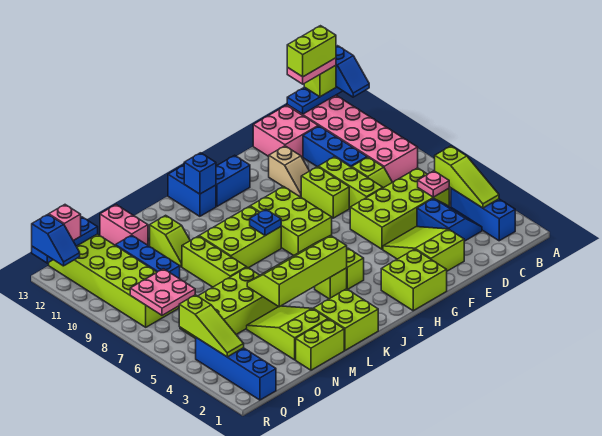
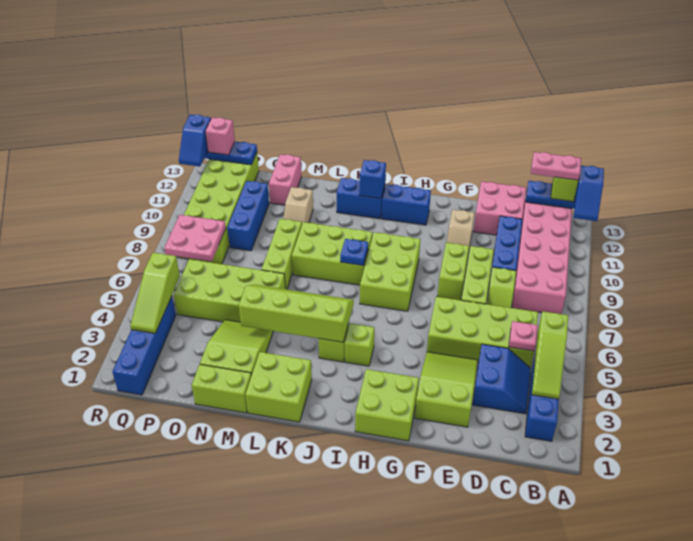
lime brick B13:C13 level 5 -> none
blue brick J12:J13 level 1 -> blue brick J12:K12 level 1
lime slope M10:M11 level 1 top 11 -> tan slope M10:M11 level 1 top 11

